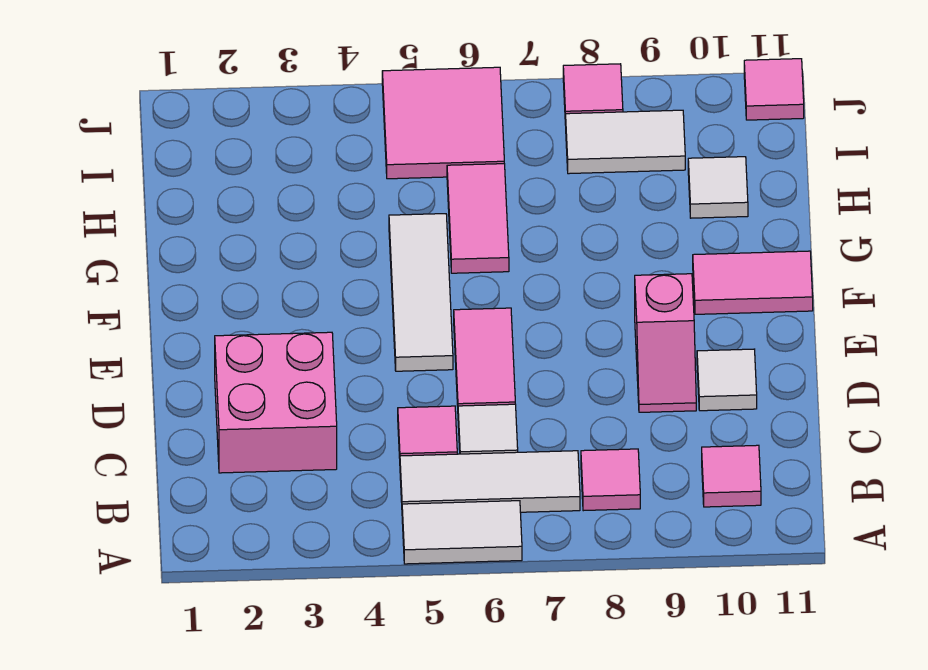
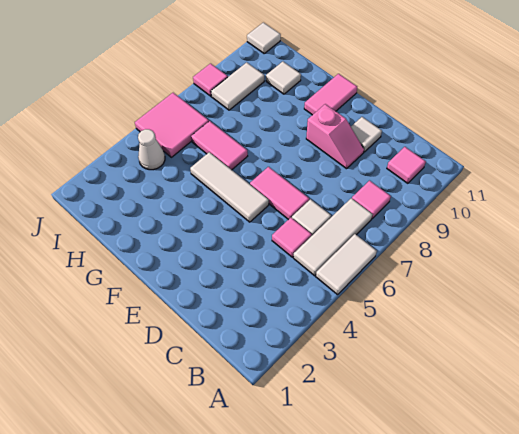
pink brick C2:D3 level 1 -> none
none -> white cone I4 level 1
pink tile J11 level 1 -> white tile J11 level 1

